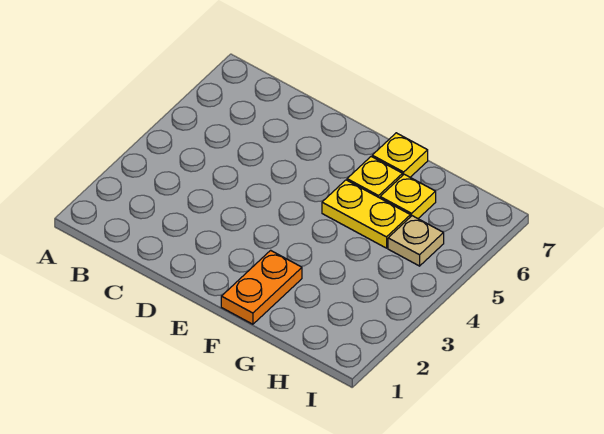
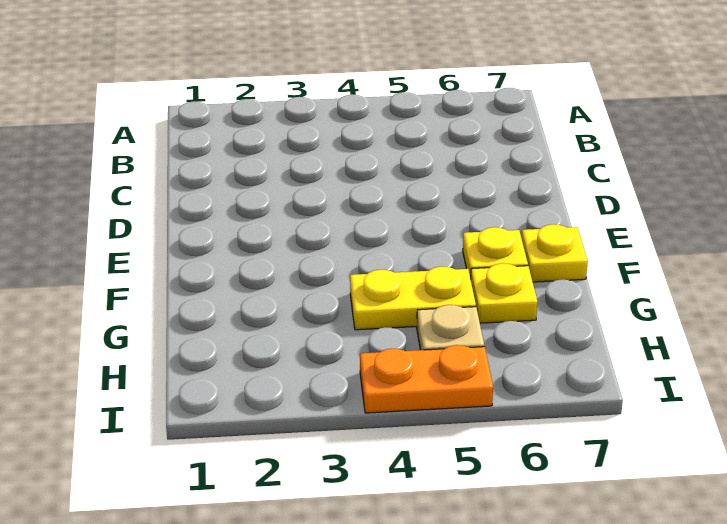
orange plate F1:F2 level 1 -> orange plate I4:I5 level 1
yellow plate F5:G5 level 1 -> yellow plate G4:G5 level 1

